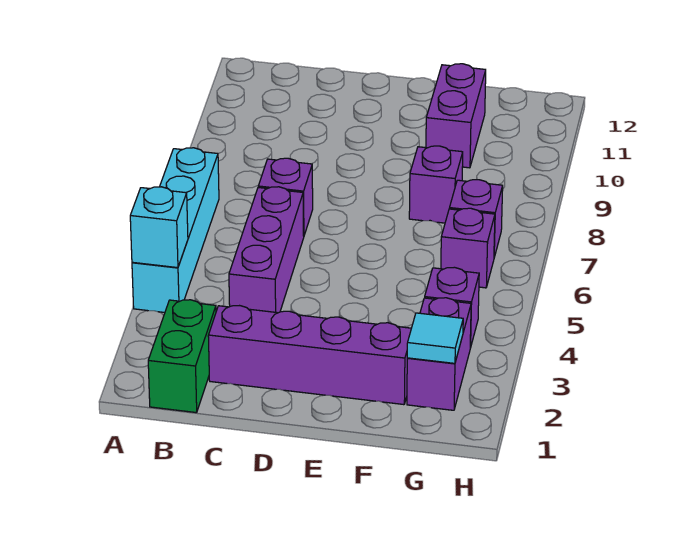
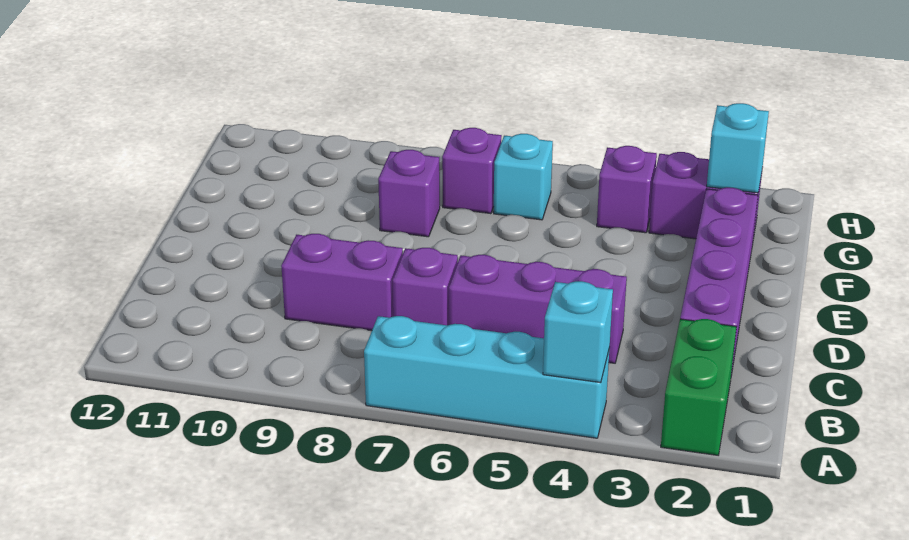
green brick B1:B2 level 1 -> green brick A2:B2 level 1
purple brick F10:F11 level 1 -> purple brick C8:C9 level 1
cyan tile G2 level 2 -> cyan brick G2 level 2
purple brick G6 level 1 -> cyan brick G6 level 1

